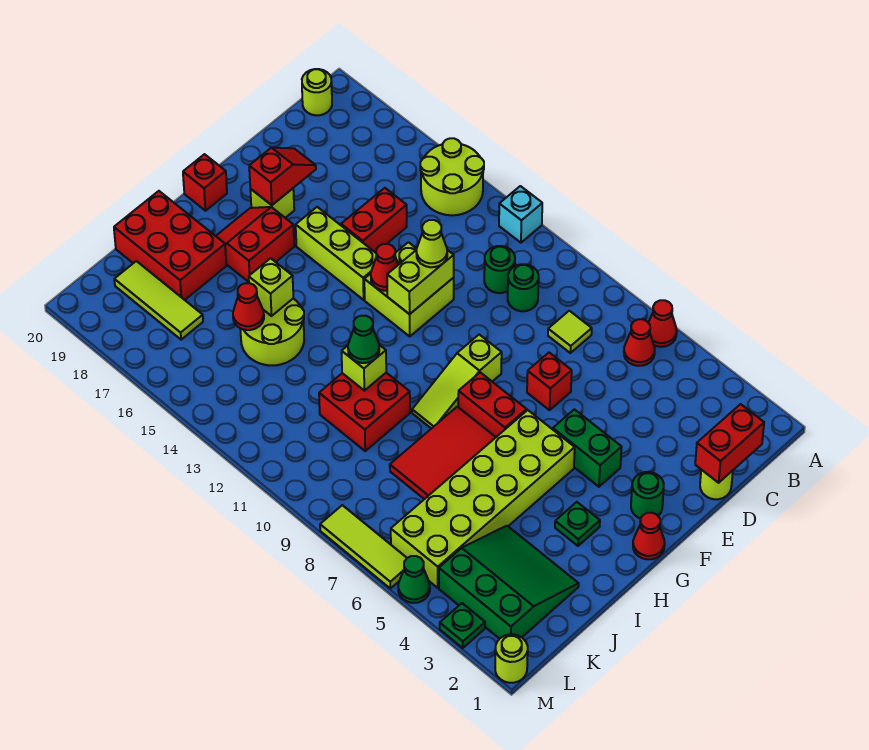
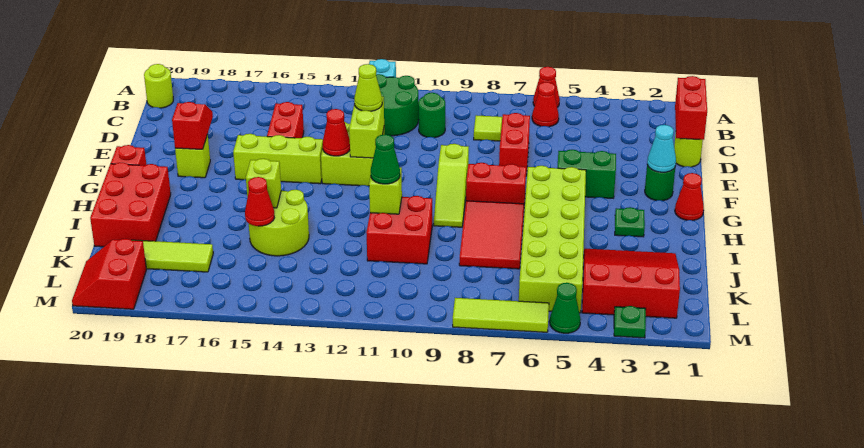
lime round brick A14:B15 level 1 -> none
green round brick C11 level 1 -> green round brick B11:C12 level 1
red brick E7 level 1 -> red brick D7:E7 level 1
none -> cyan cone F2 level 2
red slope G17:H18 level 1 top 17 -> red slope L19:M20 level 1 top 19
red brick I18:J20 level 1 -> red brick H19:J20 level 1
green slope J2:L4 level 1 top L -> red slope J2:L4 level 1 top L
lime round brick M1 level 1 -> none

